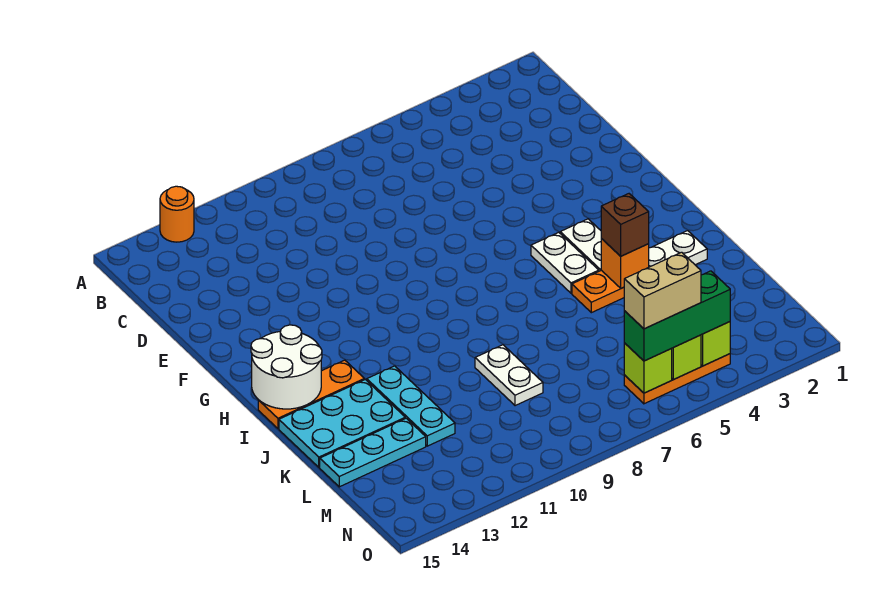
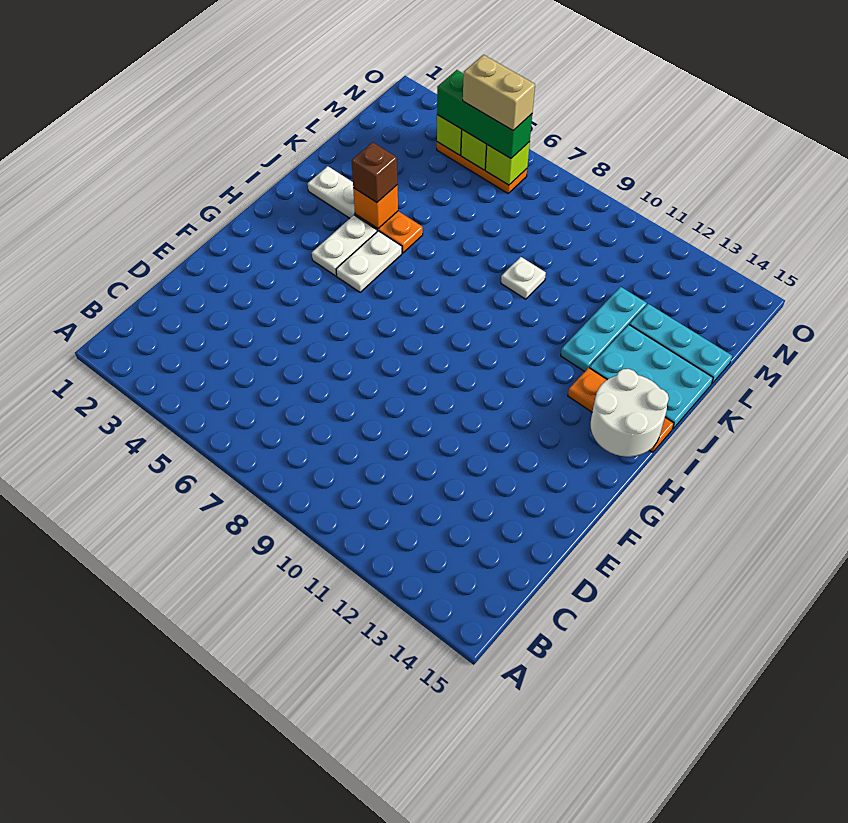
orange round brick A13 level 1 -> none
white plate K9:L9 level 1 -> white plate K9 level 1

